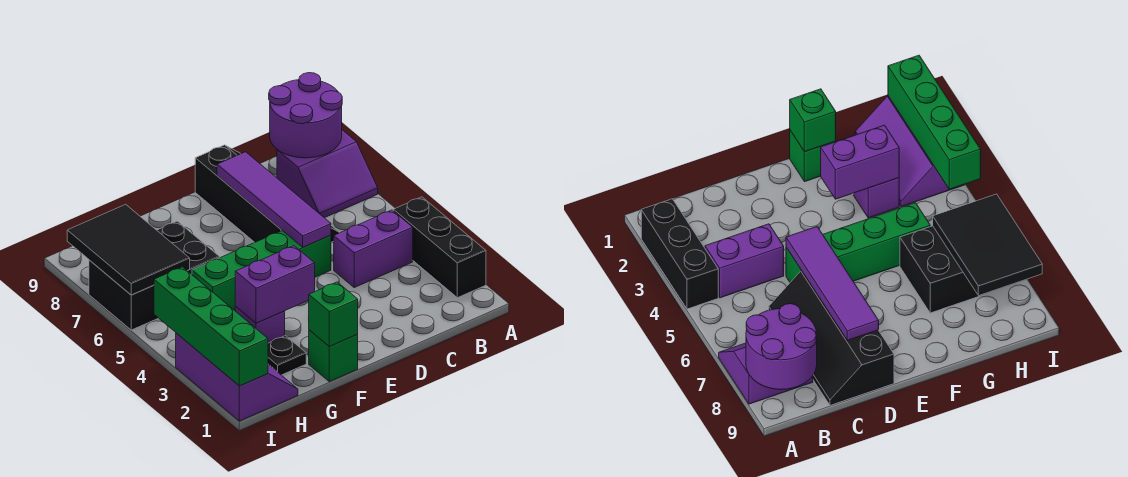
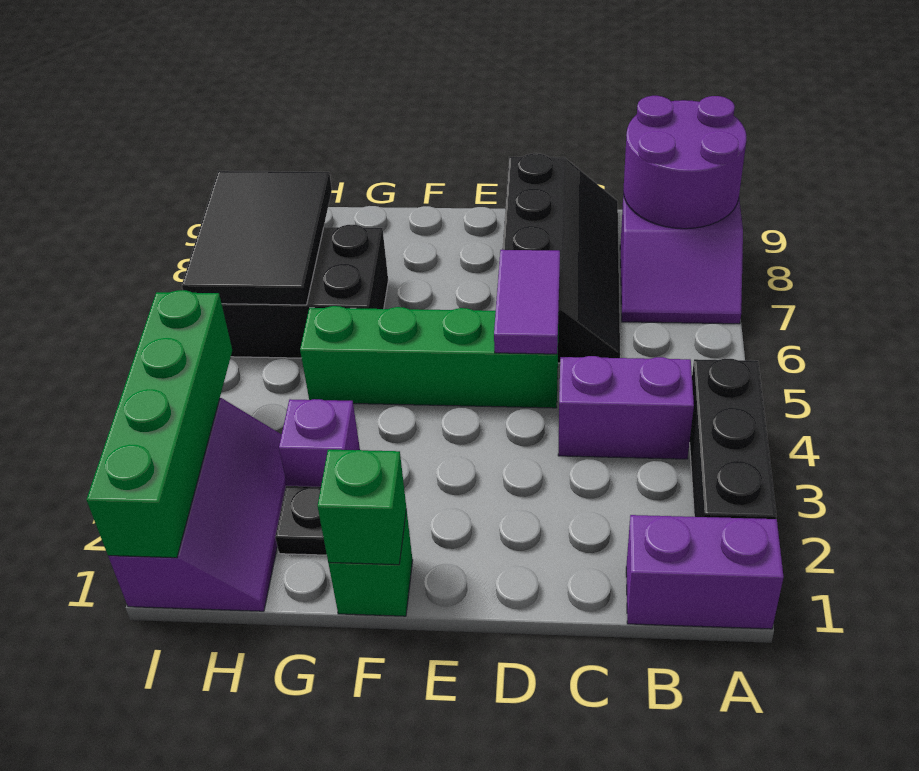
purple tile D5:D8 level 2 -> purple tile D5:D6 level 2
purple brick F3:G3 level 2 -> purple brick A1:B1 level 1

